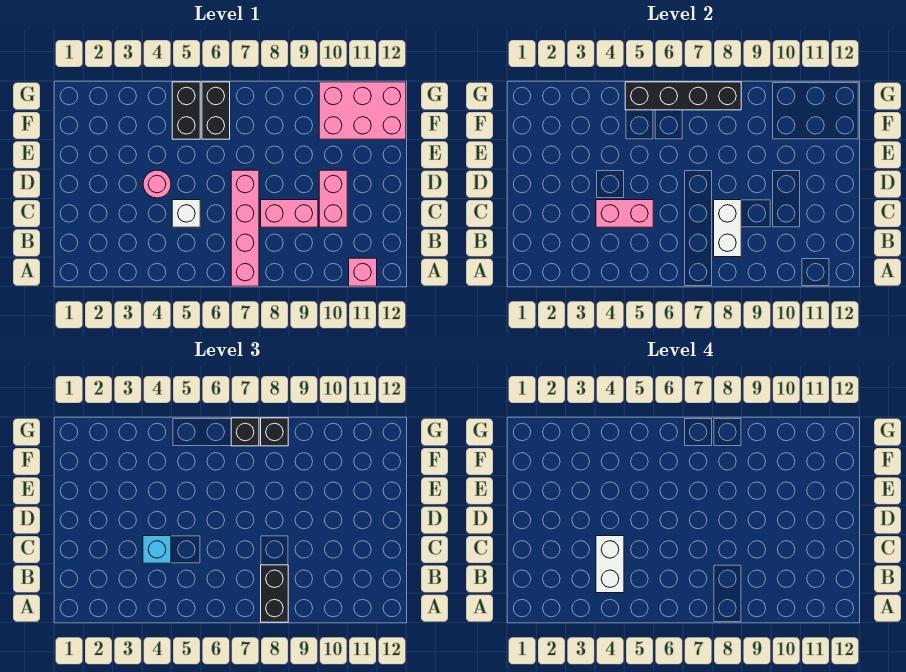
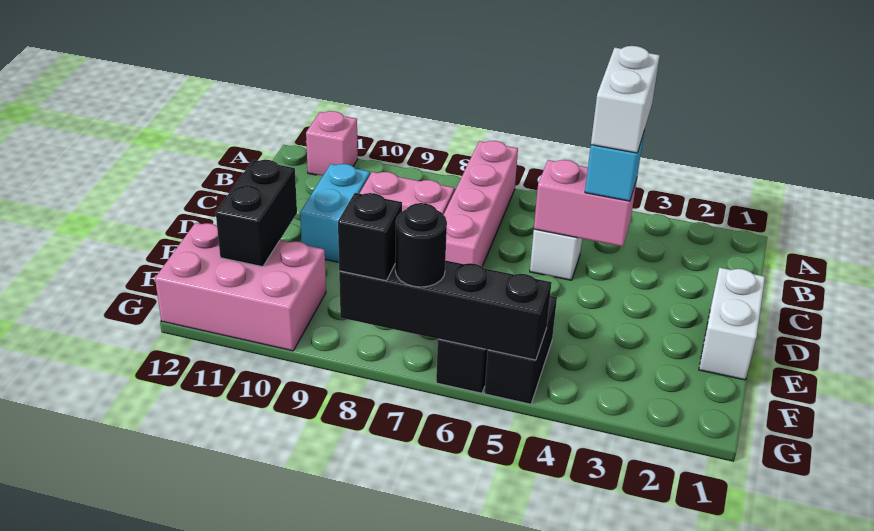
black brick A8:B8 level 3 -> black brick E11:F11 level 2
white brick B8:C8 level 2 -> white brick D1:E1 level 1
pink brick C10:D10 level 1 -> cyan brick C10:D10 level 1
pink round brick D4 level 1 -> none
black brick G7 level 3 -> black round brick G7 level 3

